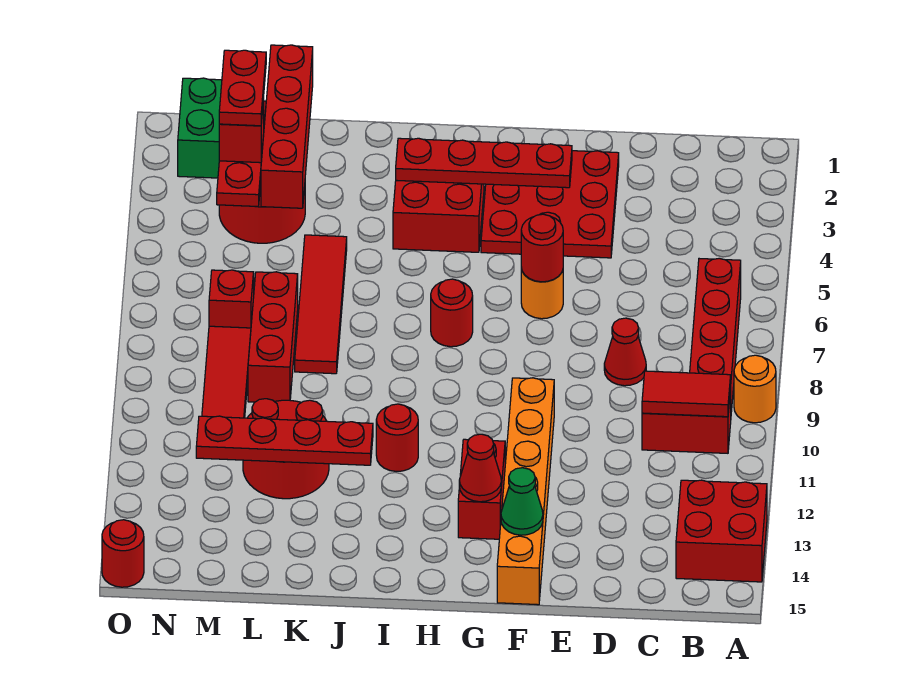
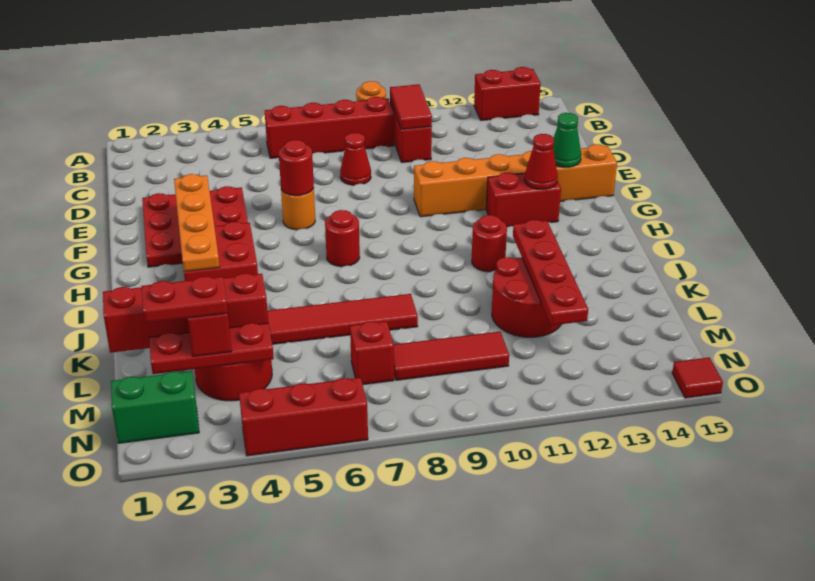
red brick A13:B14 level 1 -> red brick A13:A14 level 1
red plate F3:I3 level 2 -> orange plate F3:I3 level 2
red brick L7:L9 level 1 -> red brick O4:O6 level 1
red round brick O15 level 1 -> red tile O15 level 1

